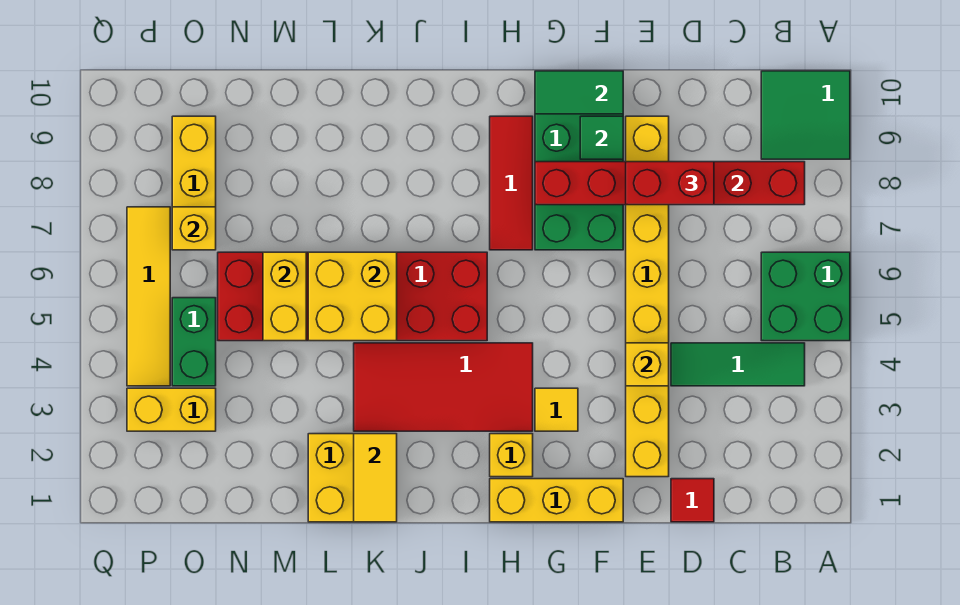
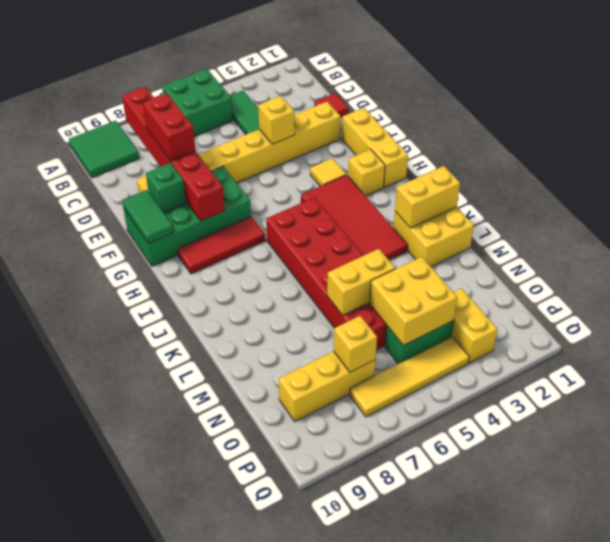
green tile F9 level 2 -> green brick F9 level 2
yellow tile K1:K2 level 2 -> yellow brick K1:K2 level 2
yellow brick K5:L6 level 2 -> yellow brick N4:O5 level 2

